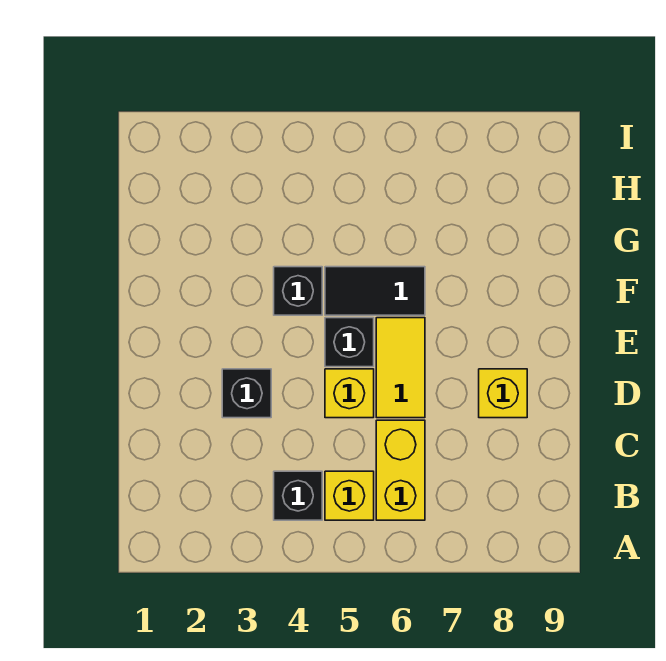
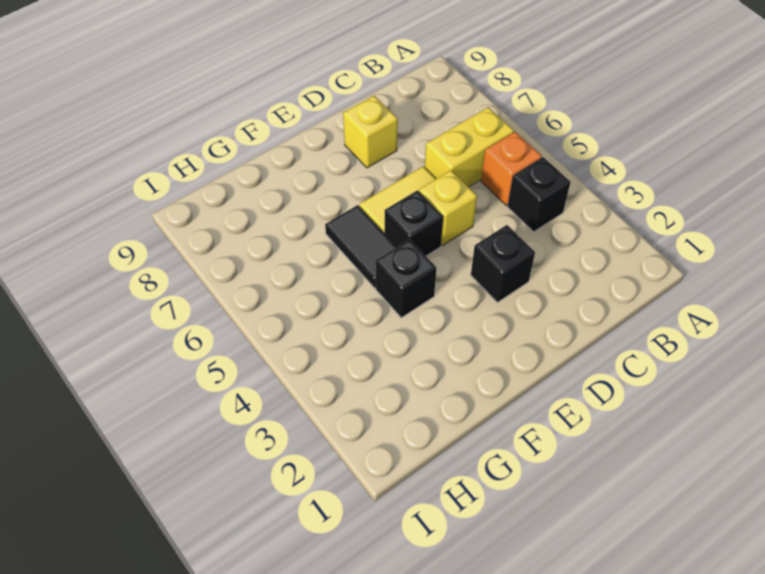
yellow brick B5 level 1 -> orange brick B5 level 1

